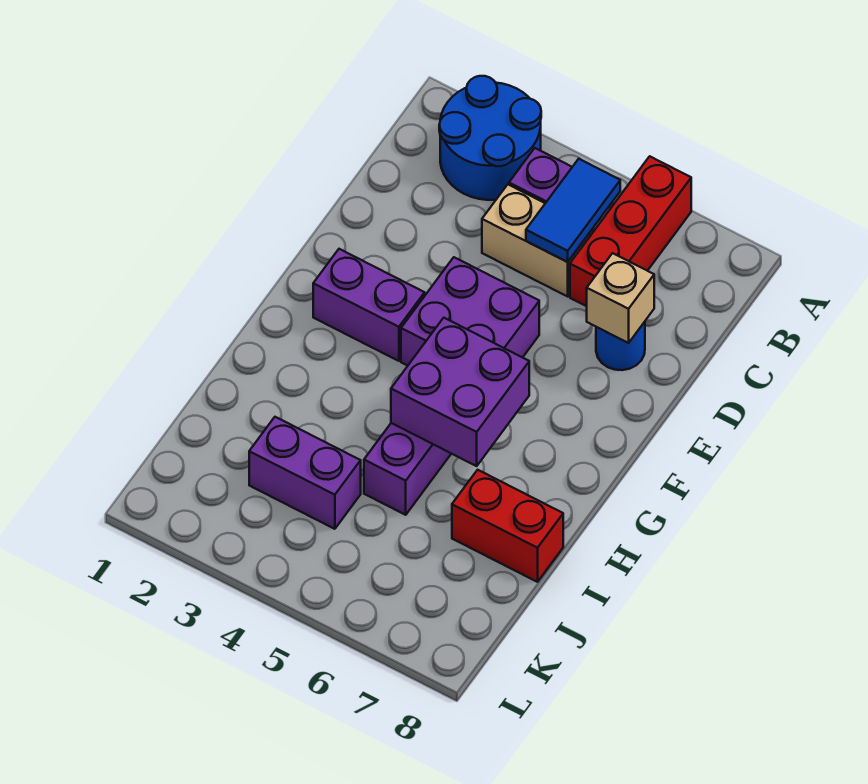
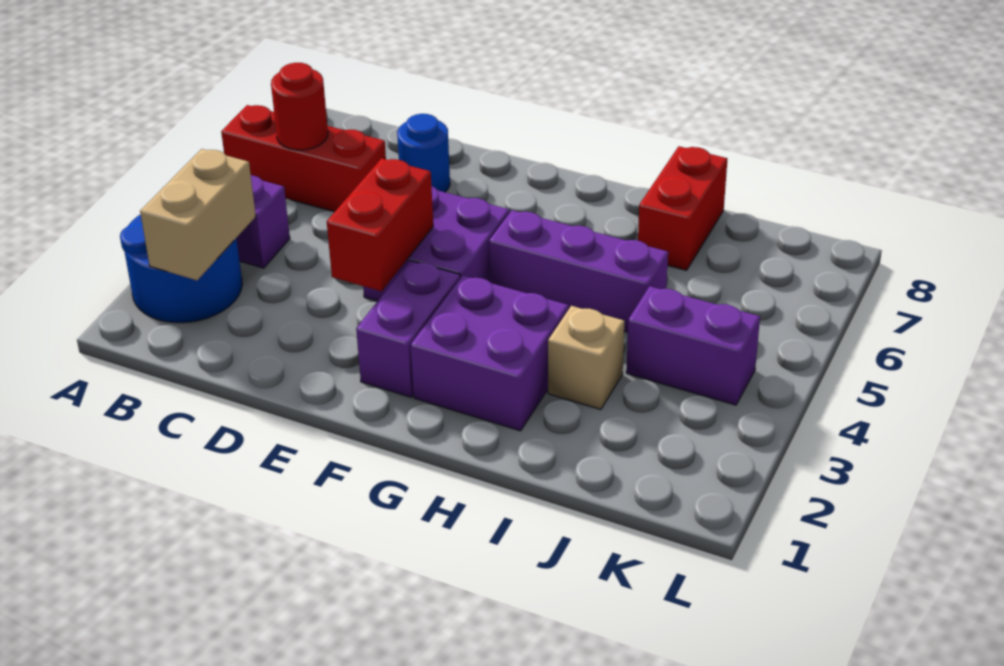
blue tile B5:C5 level 2 -> none
none -> red round brick B6 level 2
tan brick C4:C5 level 1 -> tan brick B2:B3 level 2
tan brick D7 level 2 -> tan brick I3 level 1
none -> red brick E3:E4 level 2
purple brick G5:H6 level 2 -> purple brick G2:H3 level 1
purple brick J3:J4 level 1 -> purple brick J4:K4 level 1

